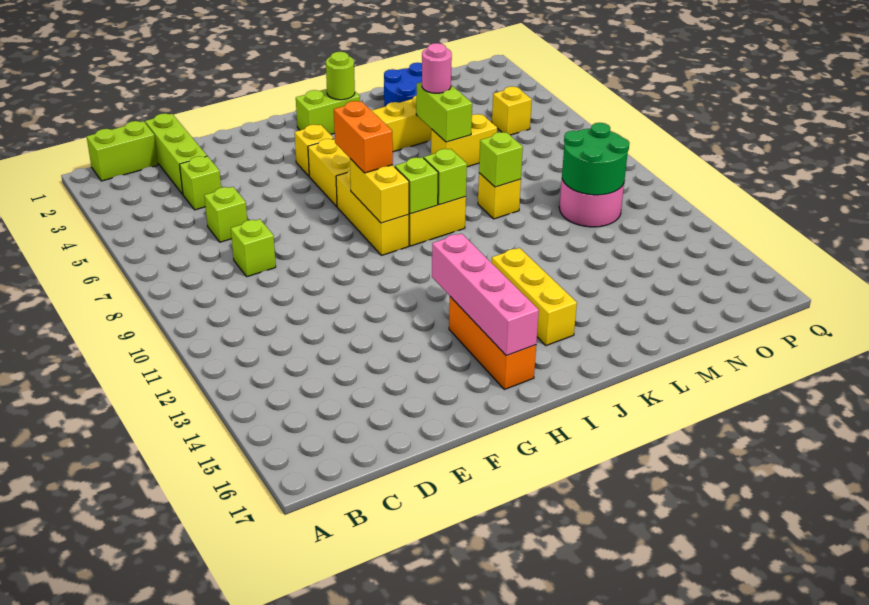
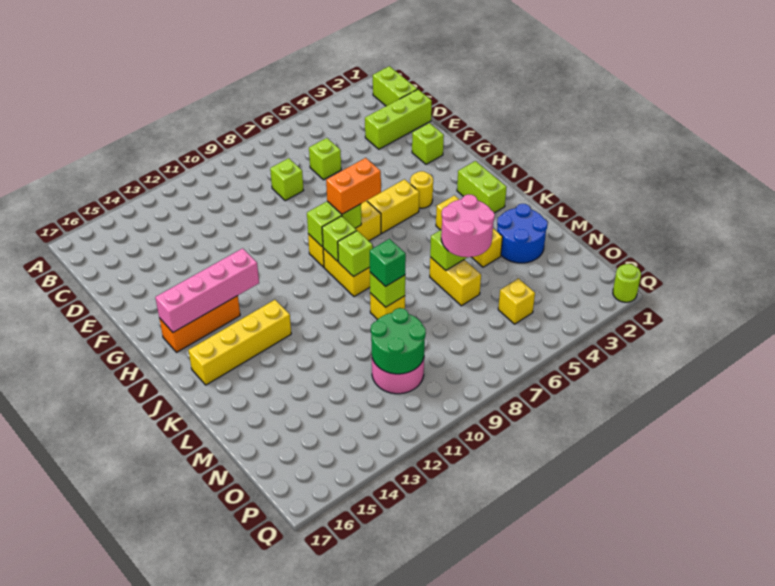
lime brick D4 level 1 -> lime brick F2 level 1
yellow brick H4 level 1 -> yellow round brick H4 level 1
yellow brick H8:H9 level 2 -> lime brick H8:H9 level 2
lime round brick J2 level 2 -> lime round brick Q1 level 1
yellow brick J13:J15 level 1 -> yellow brick J13:J16 level 1
pink round brick L5 level 3 -> pink round brick L5:M6 level 3
none -> green brick L9 level 3

